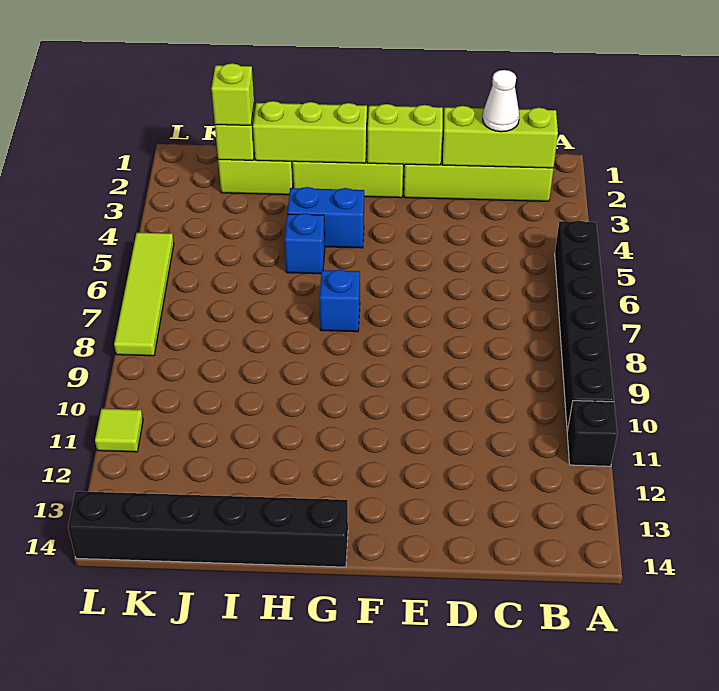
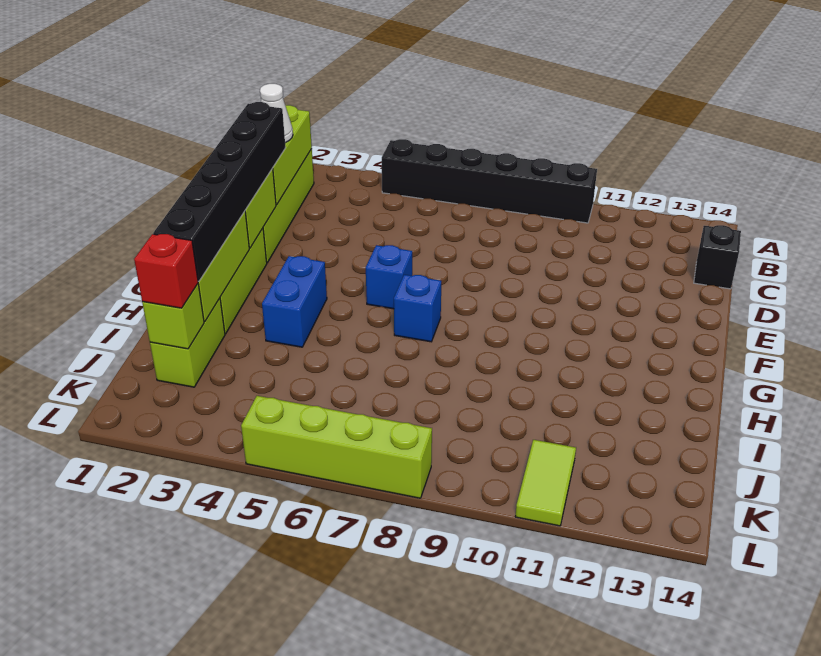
black brick A11 level 1 -> black brick C14 level 1
black brick G14:L14 level 1 -> black brick D2:I2 level 3
blue brick H5 level 1 -> blue brick F6 level 1
lime brick J2 level 3 -> red brick J2 level 3
lime tile L5:L8 level 1 -> lime brick L5:L8 level 1
lime tile L11 level 1 -> lime tile K11:L11 level 1

